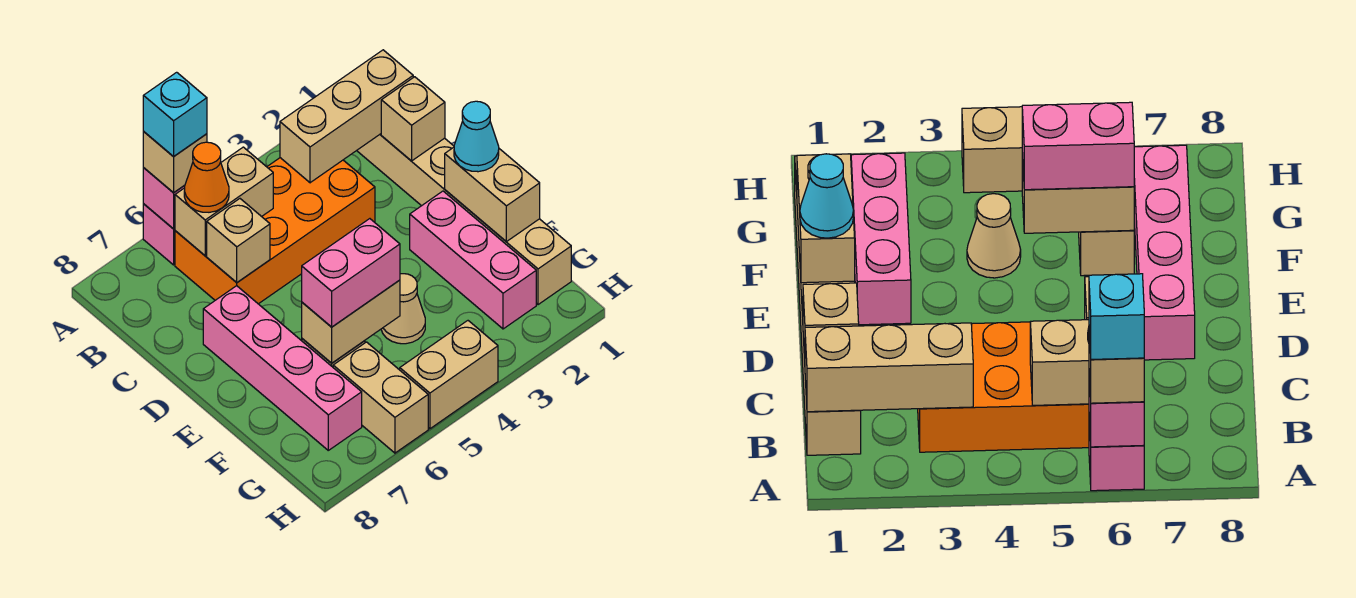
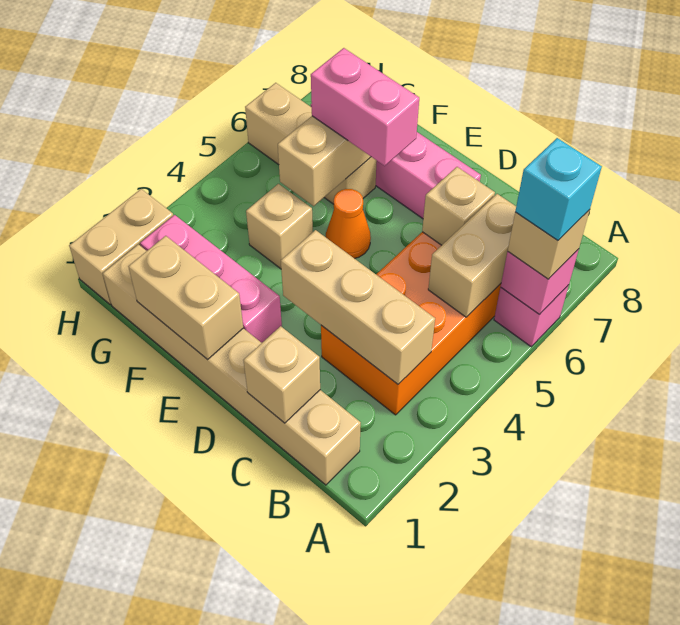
tan brick B1:B3 level 2 -> tan brick B3:D3 level 2
orange cone B6 level 3 -> orange cone E5 level 1
cyan cone E1 level 3 -> none
tan cone F4 level 1 -> tan brick F4 level 1
pink brick F5:F6 level 3 -> pink brick E6:F6 level 3
tan brick H4:H5 level 1 -> tan brick H1:H2 level 1

